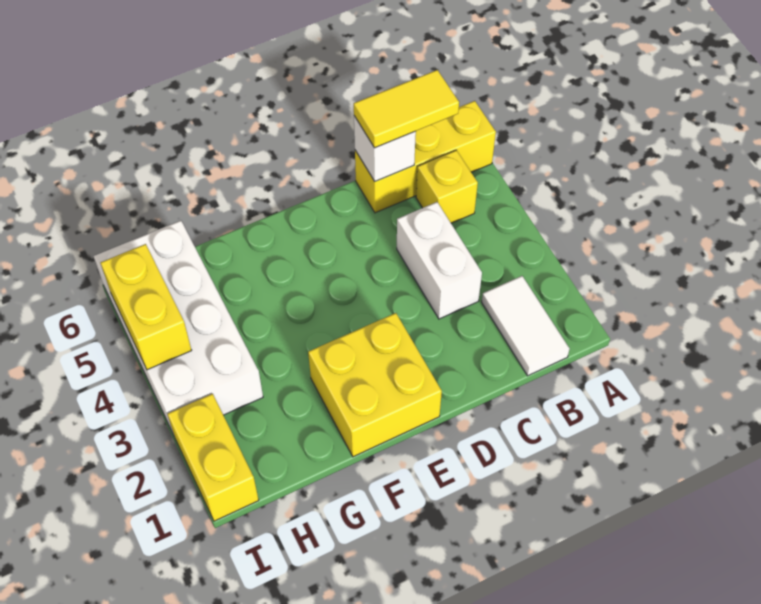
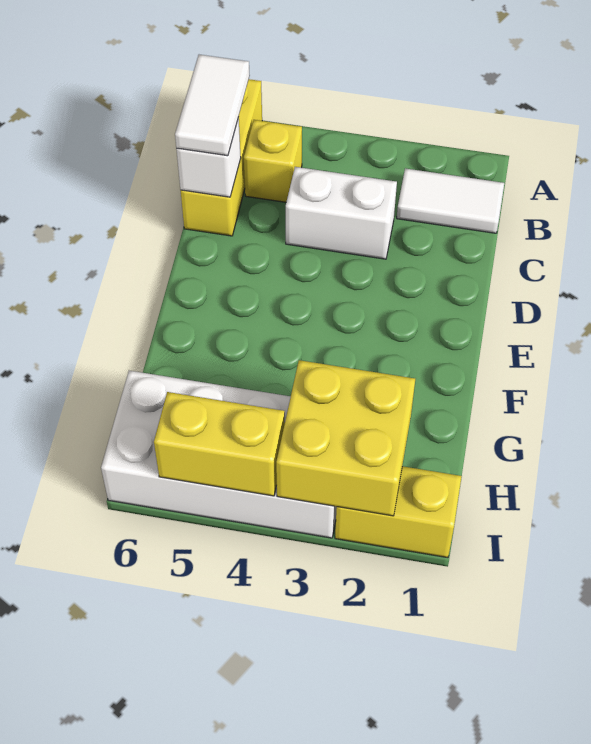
yellow tile B6:C6 level 3 -> white tile B6:C6 level 3
yellow brick E1:F2 level 1 -> yellow brick H2:I3 level 2

